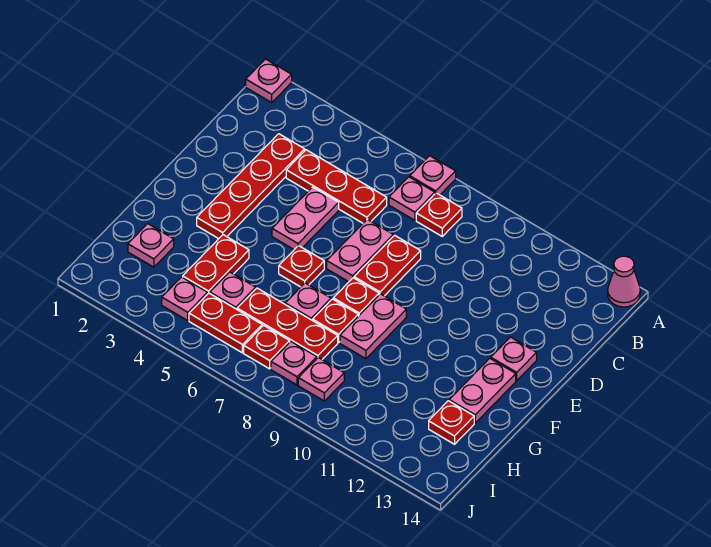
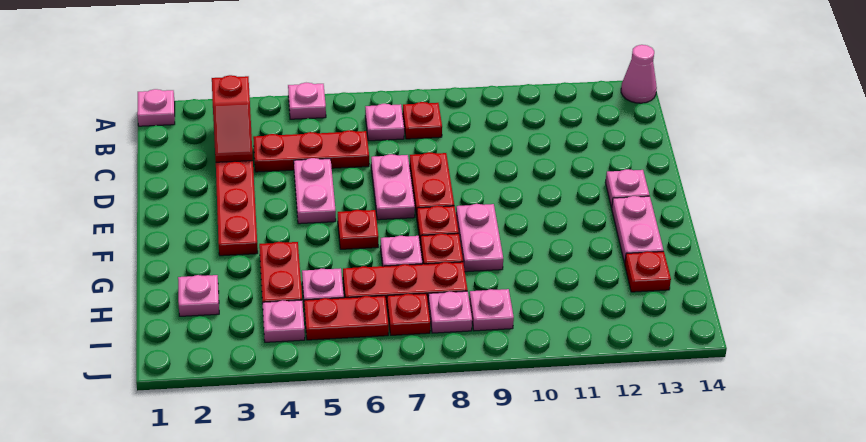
pink plate A7 level 1 -> pink plate A5 level 1
none -> red slope B3:C3 level 2 top B

